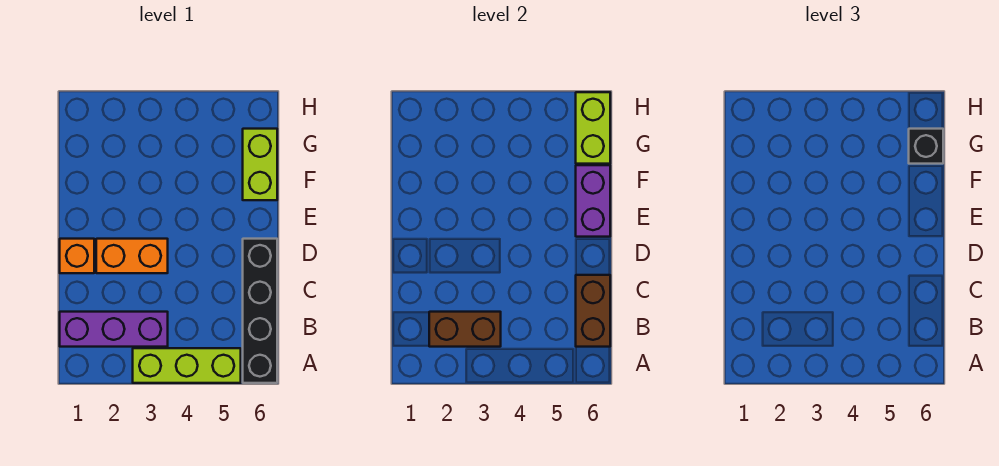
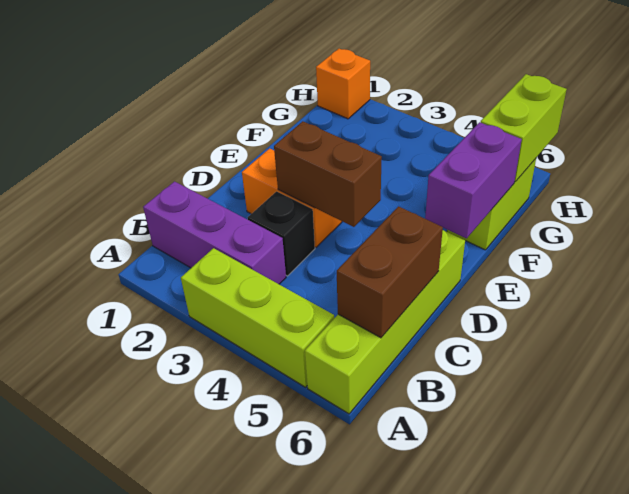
black brick A6:D6 level 1 -> lime brick A6:D6 level 1
brown brick B2:B3 level 2 -> brown brick D3:D4 level 2
orange brick D1 level 1 -> orange brick H1 level 1
black brick G6 level 3 -> black brick C3 level 1

